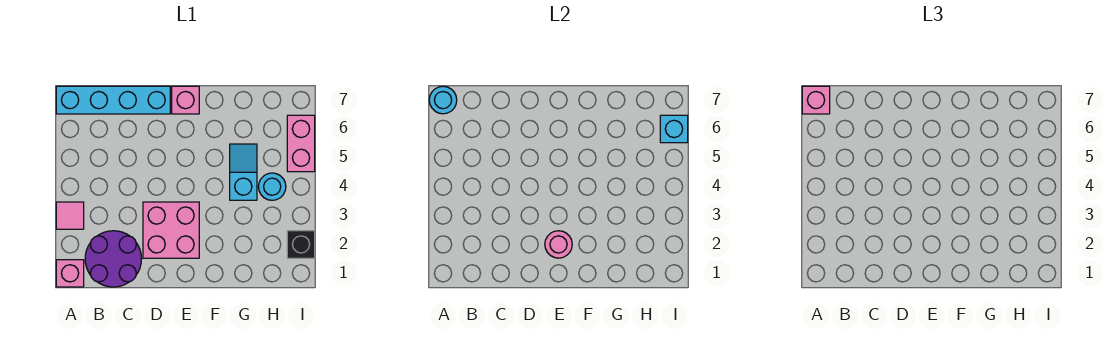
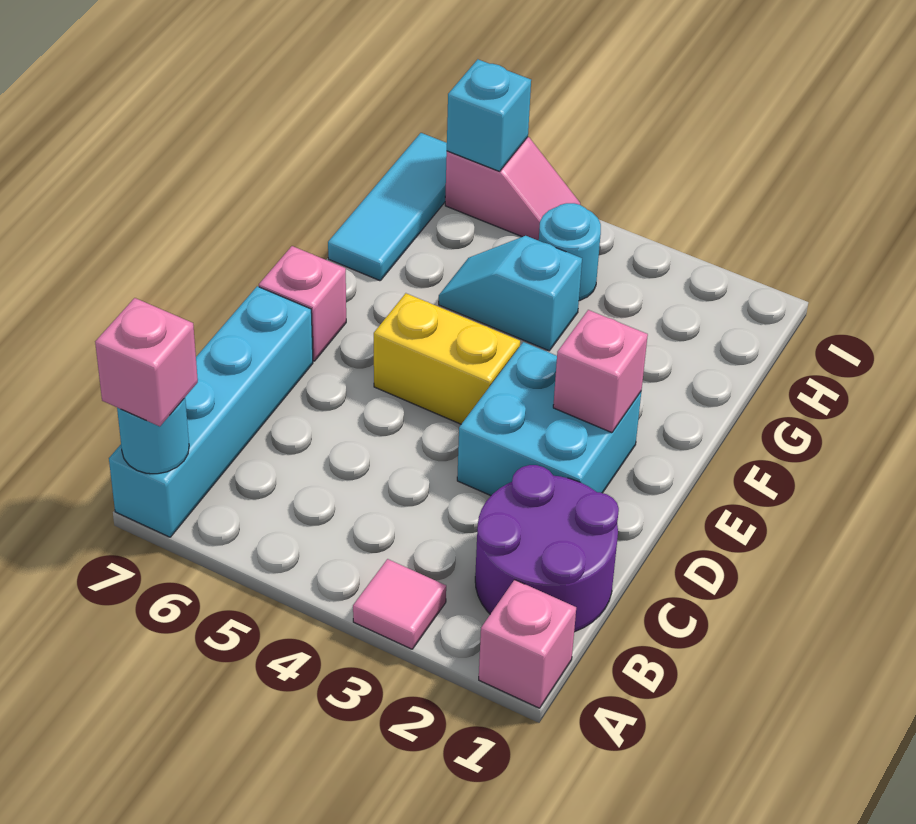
pink brick D2:E3 level 1 -> cyan brick D2:E3 level 1
pink round brick E2 level 2 -> pink brick E2 level 2
none -> yellow brick E4:E5 level 1
none -> cyan tile G7:I7 level 1
black brick I2 level 1 -> none
pink brick I5:I6 level 1 -> pink slope I5:I6 level 1 top 6

